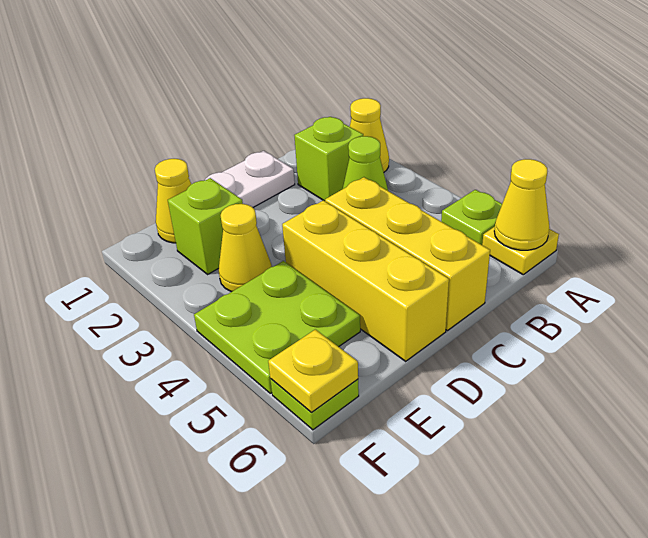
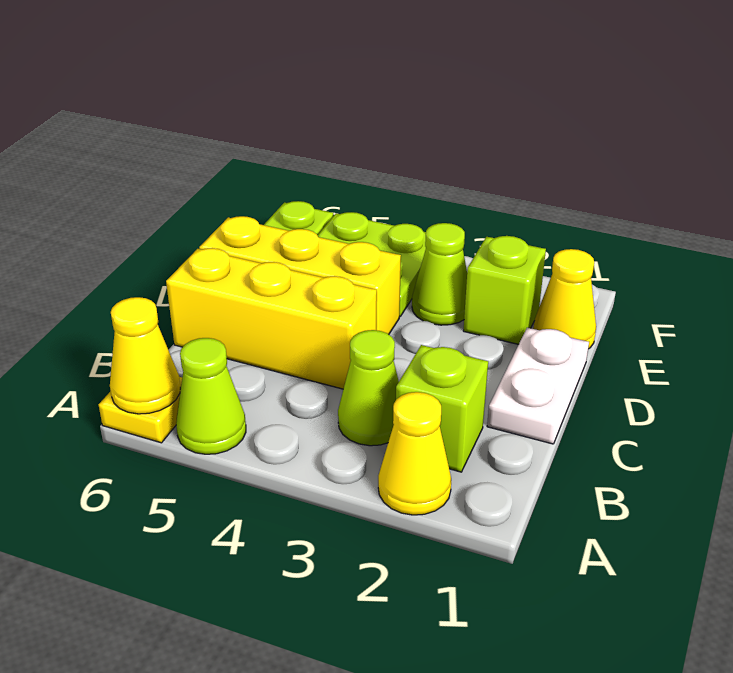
lime plate A5 level 1 -> lime cone A5 level 1
yellow cone E3 level 1 -> lime cone E3 level 1
yellow plate F6 level 2 -> none

